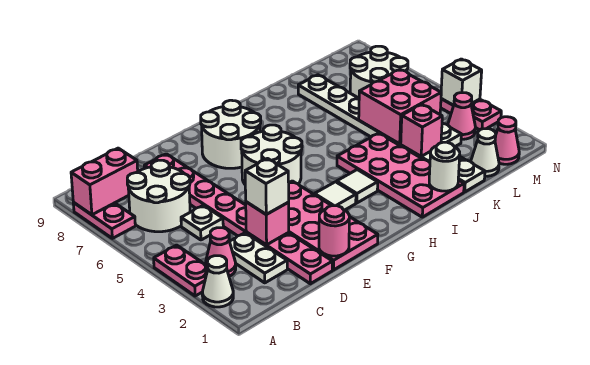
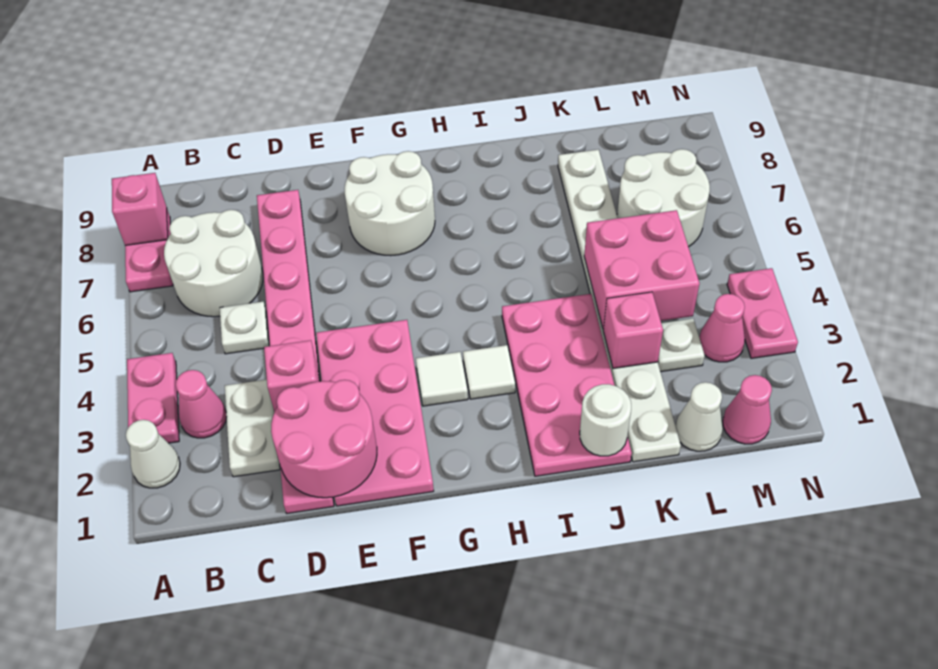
pink brick A8:B8 level 2 -> pink brick A8 level 2
white brick D3 level 3 -> none
pink round brick E1 level 2 -> pink round brick D1:E2 level 2
white round brick F5:G6 level 1 -> none
white brick N4 level 2 -> none

